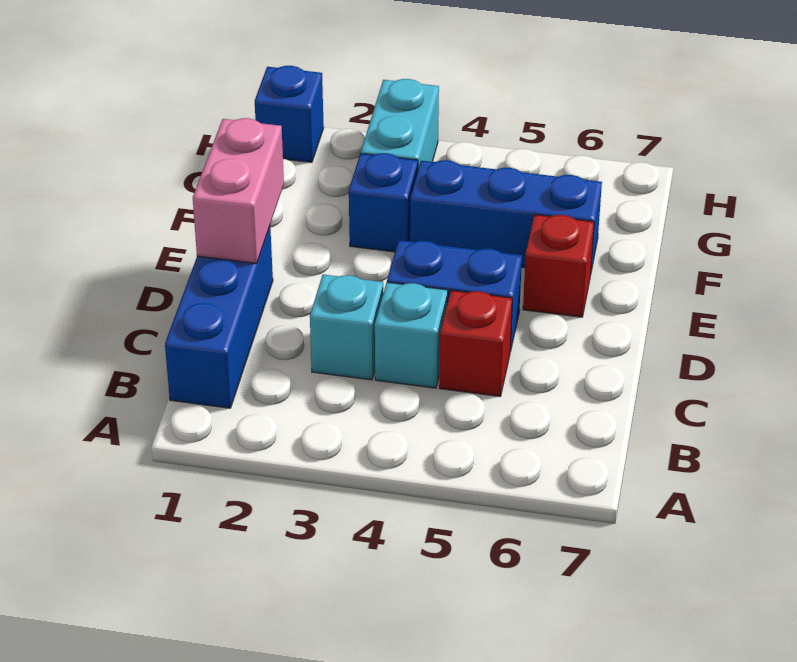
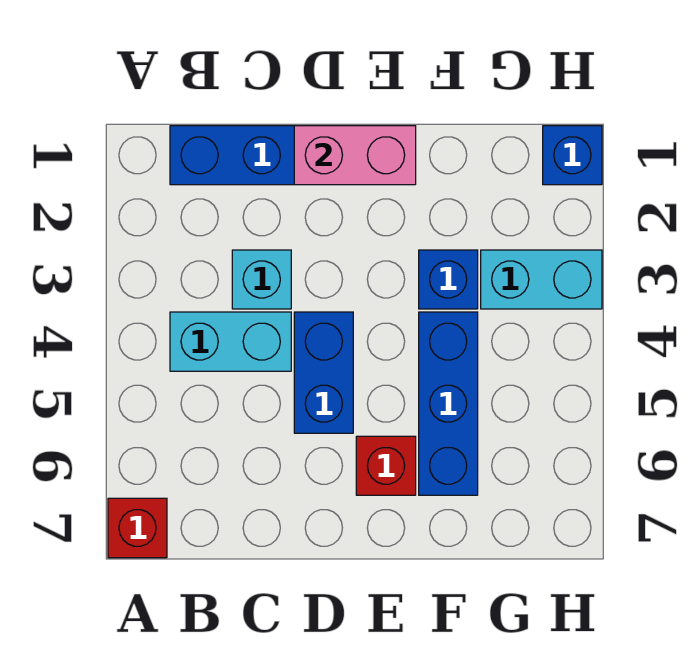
cyan brick C4 level 1 -> cyan brick B4:C4 level 1
red brick C5 level 1 -> red brick A7 level 1

